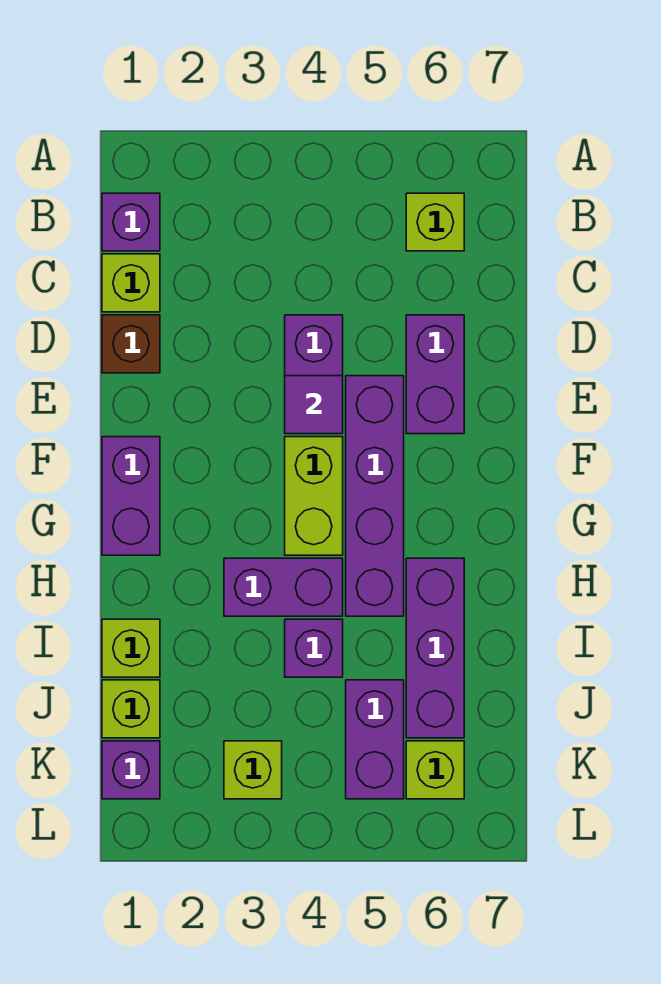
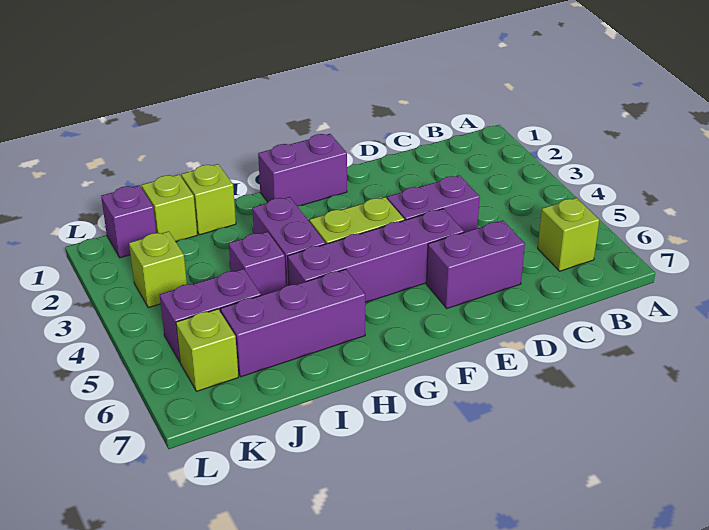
purple brick B1 level 1 -> none
lime brick C1 level 1 -> none
brown brick D1 level 1 -> none
purple tile E4 level 2 -> none

